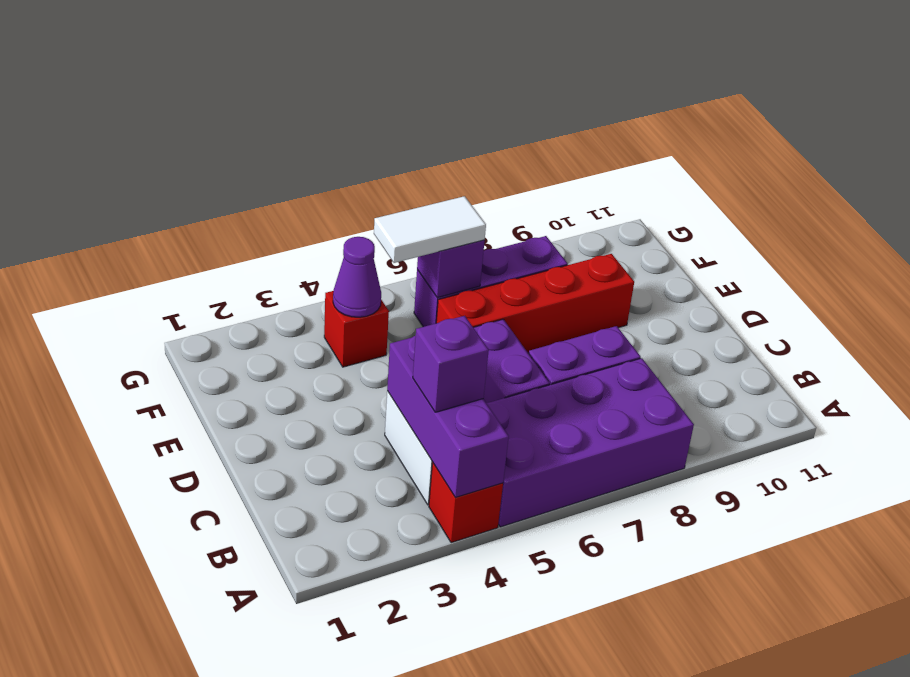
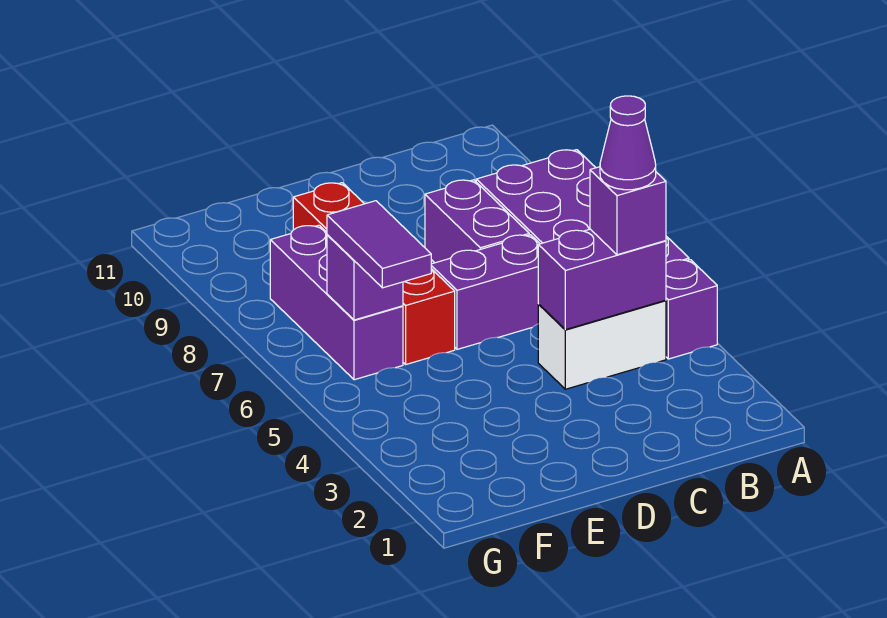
red brick A4 level 1 -> purple brick A4 level 1
purple brick A4:C4 level 2 -> purple brick B4:C4 level 2
red brick F4 level 1 -> none
purple cone F4 level 2 -> purple cone B4 level 4
white tile F5:F6 level 3 -> purple tile F5:F6 level 3

